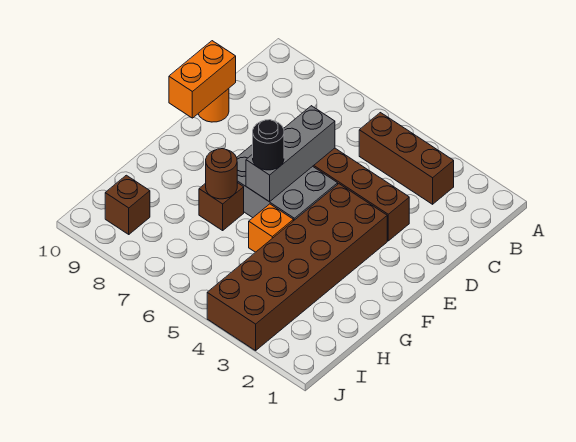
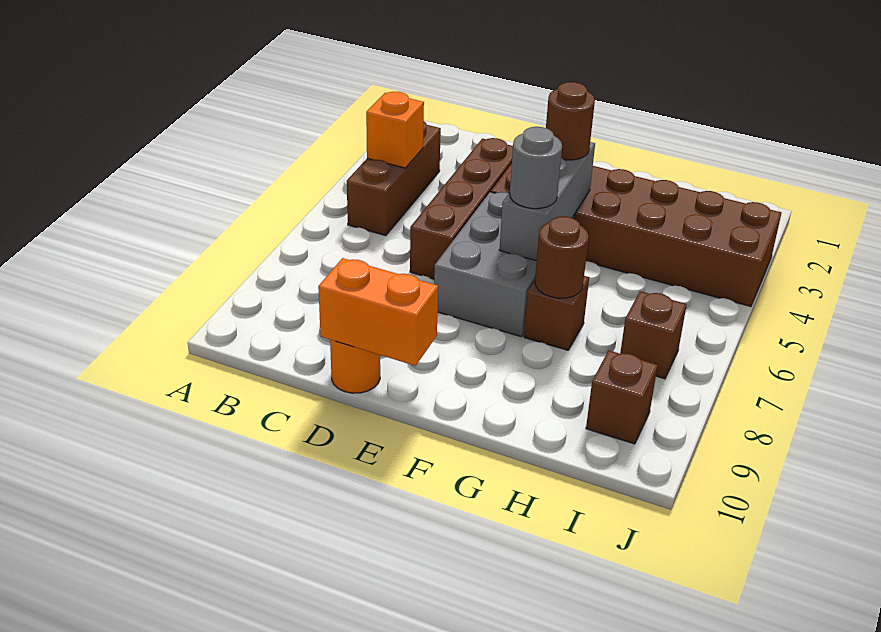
grey brick D6:F6 level 2 -> grey brick F4:F6 level 2
none -> brown round brick F4 level 3
black round brick F6 level 3 -> grey round brick F6 level 3
orange brick G5 level 1 -> orange brick B4 level 2
none -> brown brick I7 level 1

